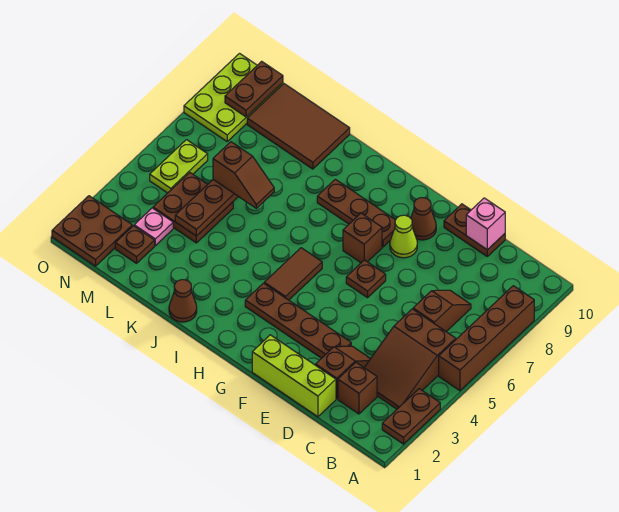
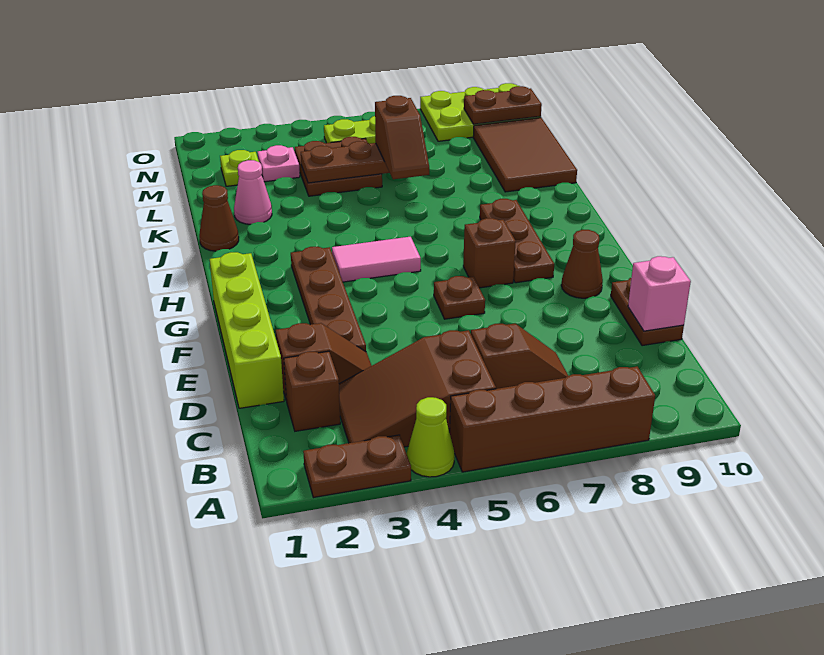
lime brick D1:F1 level 1 -> lime brick D1:G1 level 1
lime cone F8 level 1 -> lime cone A4 level 1
brown tile H4:H5 level 1 -> pink tile H4:H5 level 1
none -> pink cone K2 level 1
brown plate M2 level 1 -> lime plate M2 level 1
brown plate N1:O2 level 1 -> none

